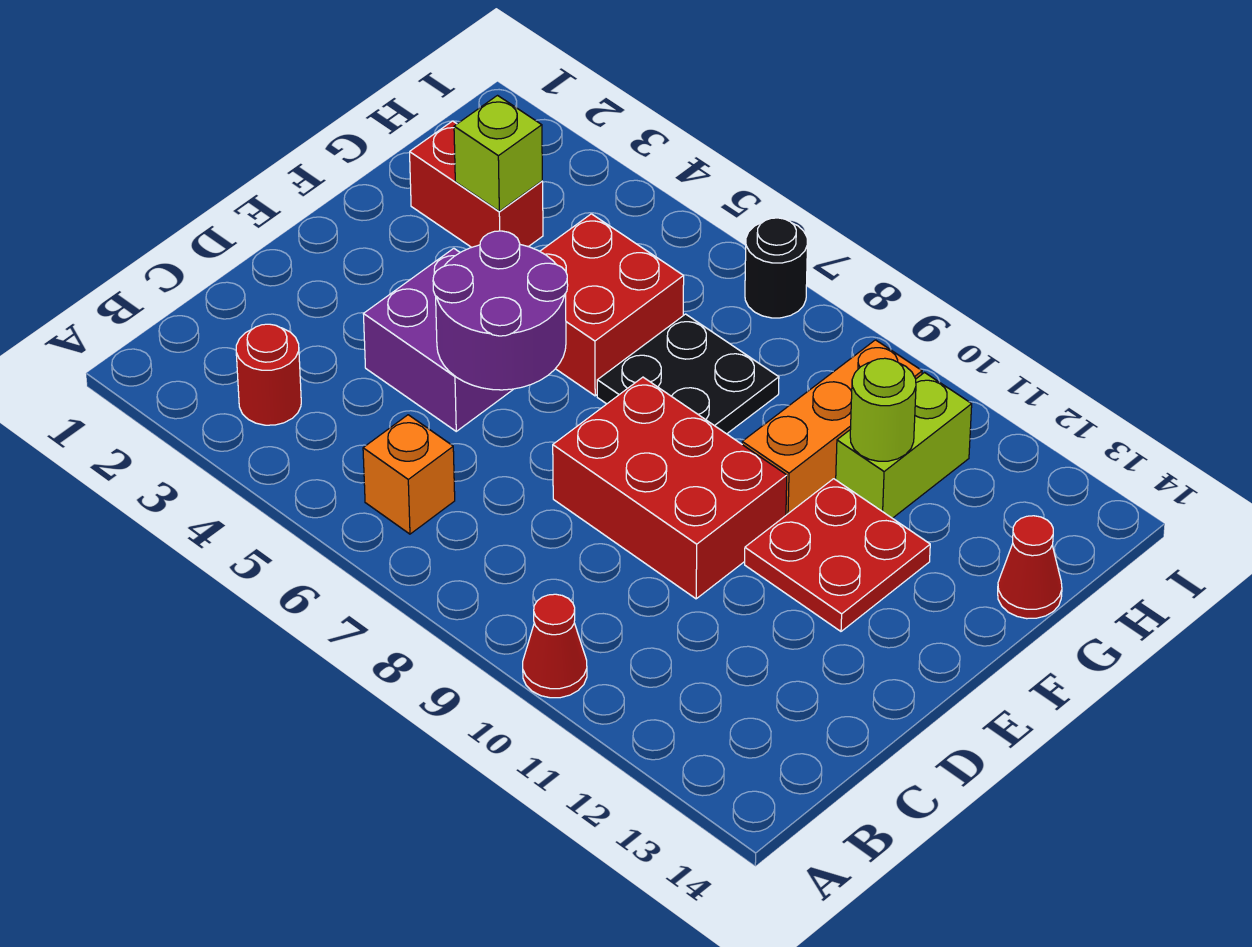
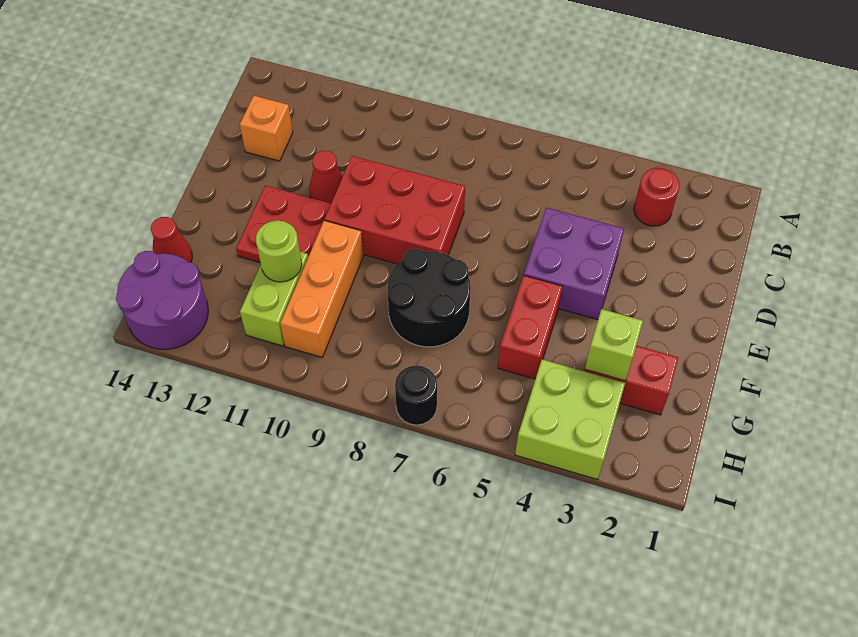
red cone A10 level 1 -> red cone D11 level 1
orange brick B6 level 1 -> orange brick C13 level 1
purple round brick D5:E6 level 2 -> purple round brick H13:I14 level 1
red brick F5:G6 level 1 -> red brick F5:G5 level 1
black plate F7:G8 level 1 -> black round brick F7:G8 level 1
none -> lime brick H3:I4 level 1

